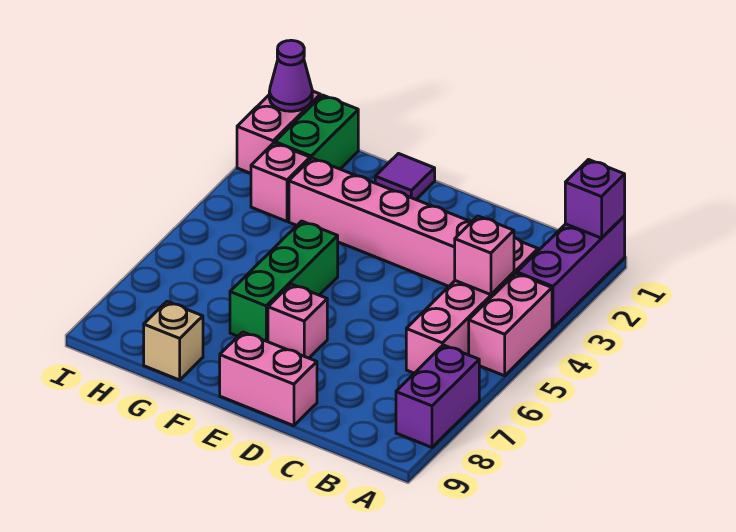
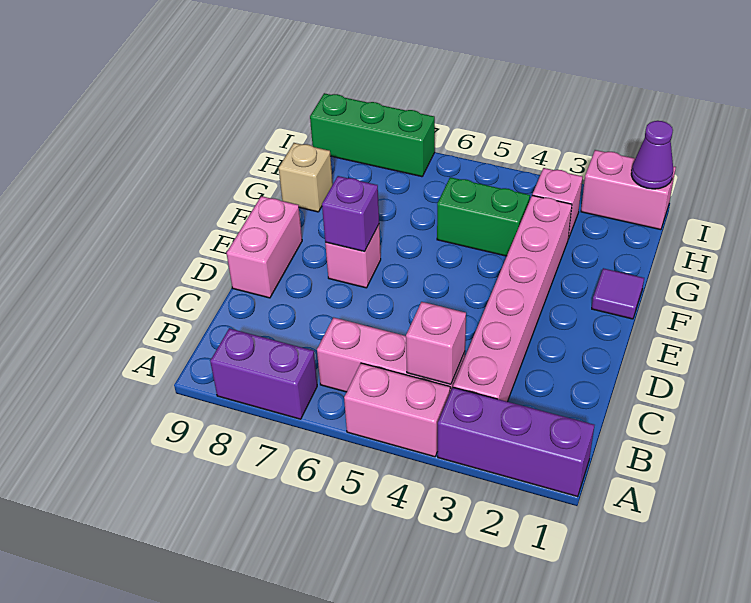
purple brick A1 level 2 -> purple brick E7 level 2
green brick F5:F7 level 1 -> green brick I7:I9 level 1
green brick H1:H2 level 1 -> green brick G4:G5 level 1

